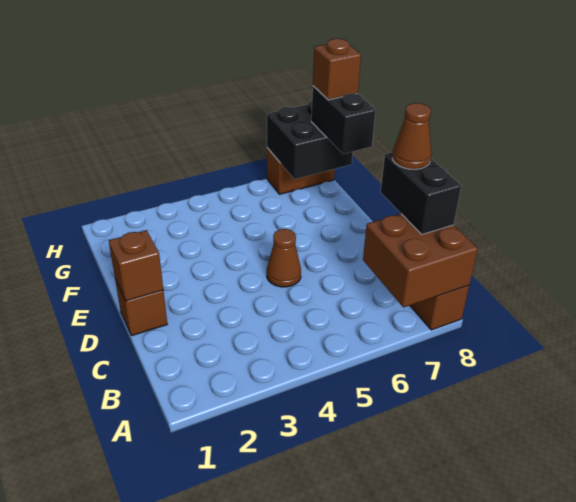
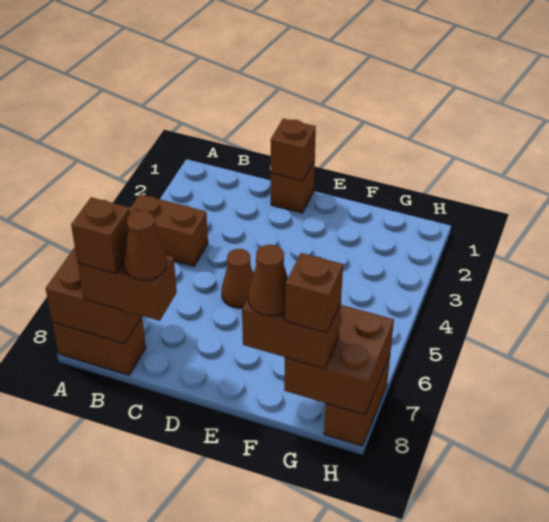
none -> brown brick A4:B4 level 1
black brick B8:C8 level 3 -> brown brick B8:C8 level 3
none -> brown brick B8 level 4
black brick F8:G8 level 3 -> brown brick F8:G8 level 3
none -> brown cone F8 level 4
black brick G7:H8 level 2 -> brown brick G7:H8 level 2

